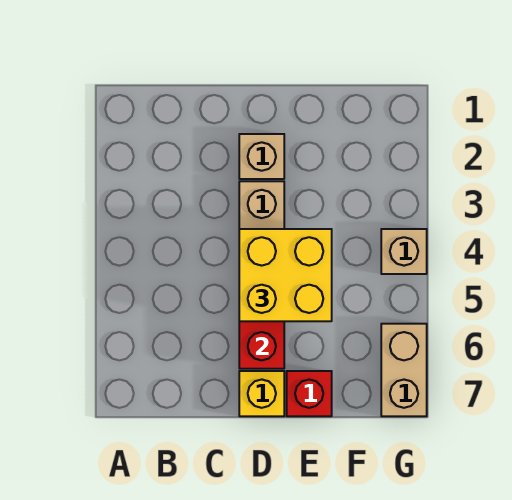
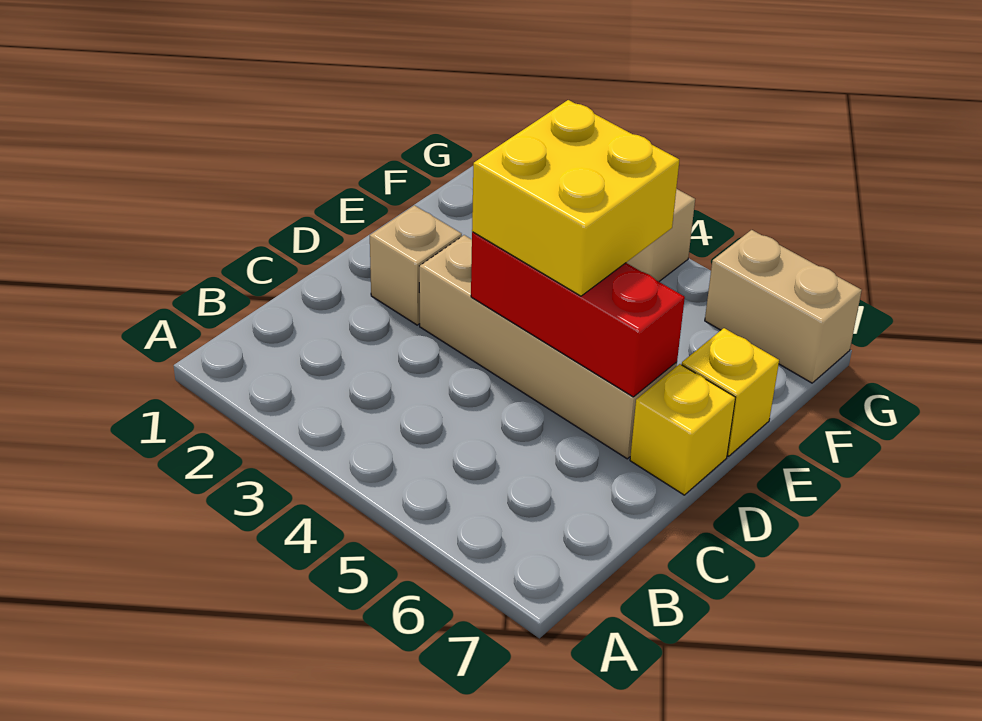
red brick E7 level 1 -> yellow brick E7 level 1

